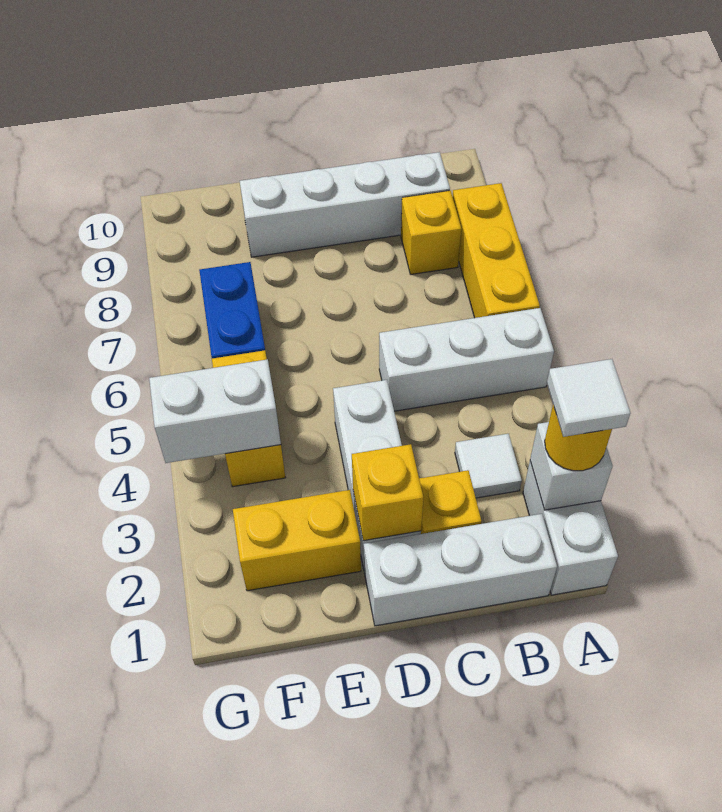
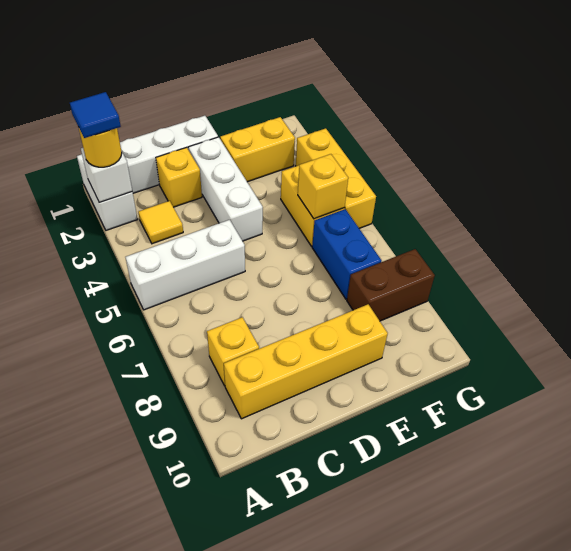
white tile A2 level 4 -> blue tile A2 level 4
yellow brick A6:A8 level 1 -> yellow brick G3:G5 level 1
white tile B3 level 1 -> yellow tile B3 level 1
white brick B9:E9 level 1 -> yellow brick B9:E9 level 1
yellow brick D2 level 2 -> yellow brick F5 level 2
white brick F4:G4 level 2 -> none
none -> brown brick F8:G8 level 1

